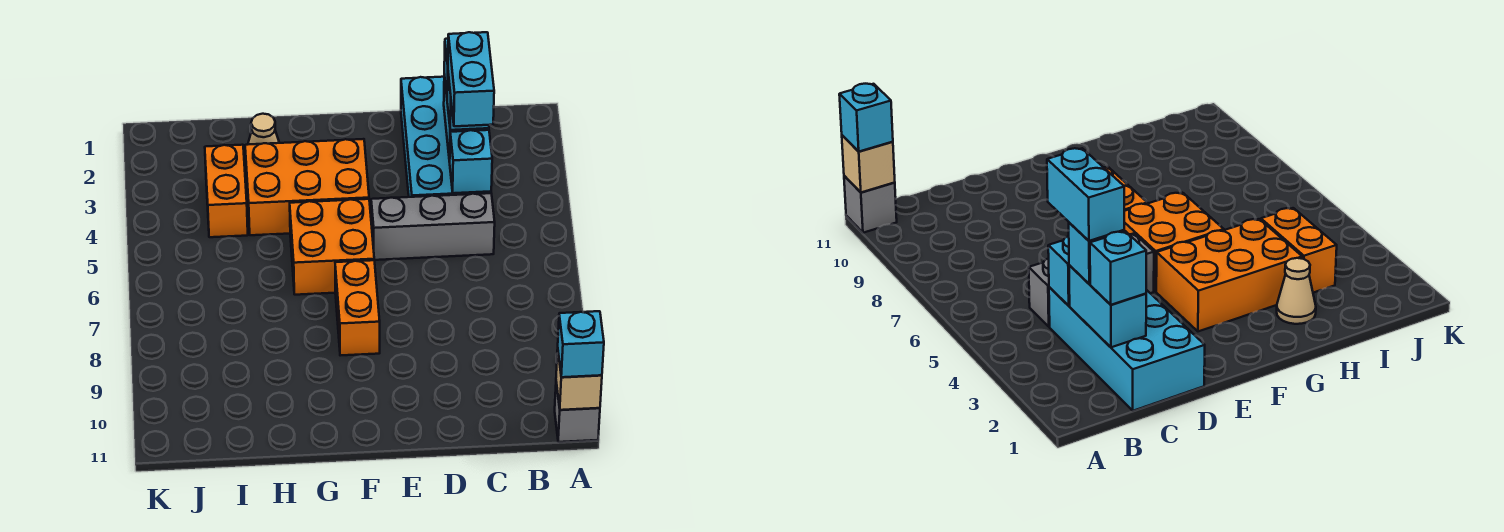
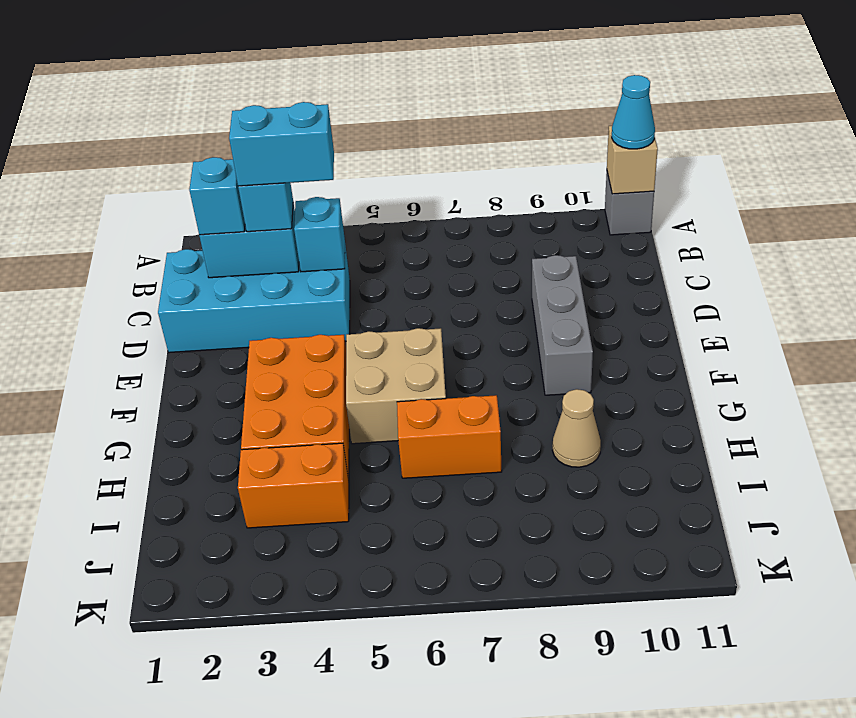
cyan brick A11 level 3 -> cyan cone A11 level 3
grey brick C5:E5 level 1 -> grey brick D9:F9 level 1
orange brick F5:G6 level 1 -> tan brick F5:G6 level 1
orange brick F7:F8 level 1 -> orange brick H6:H7 level 1
tan cone H2 level 1 -> tan cone H9 level 1

